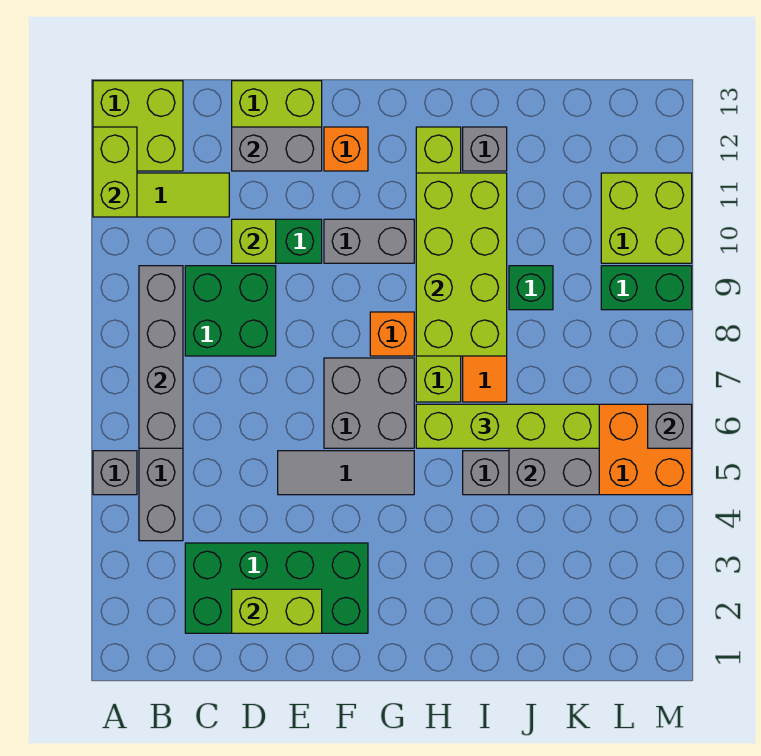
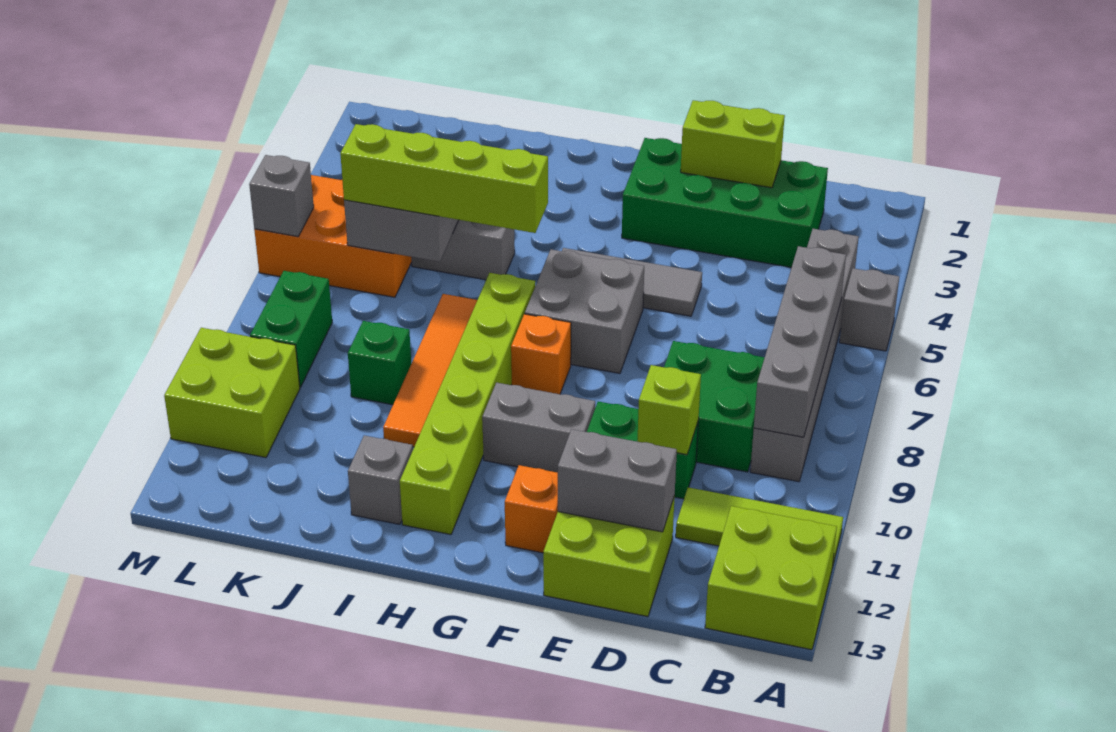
lime brick A11:A12 level 2 -> none
lime brick H8:I11 level 2 -> none
green brick L9:M9 level 1 -> green brick L8:L9 level 1

